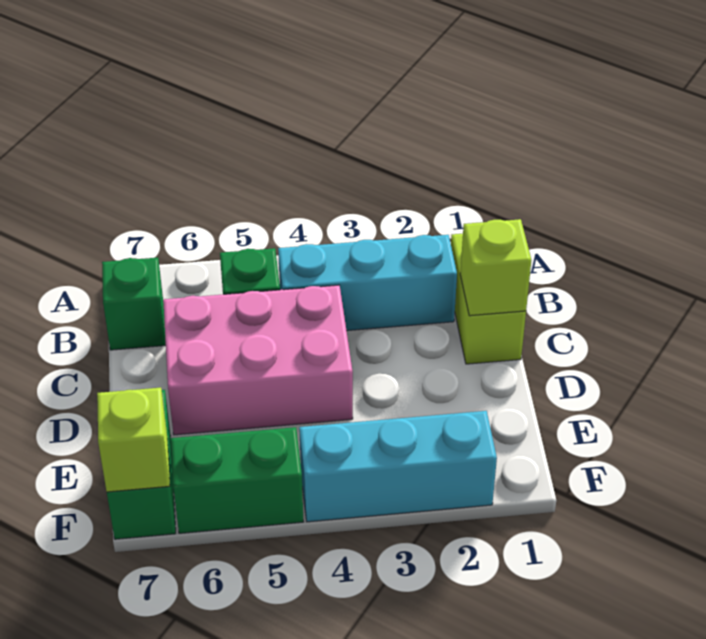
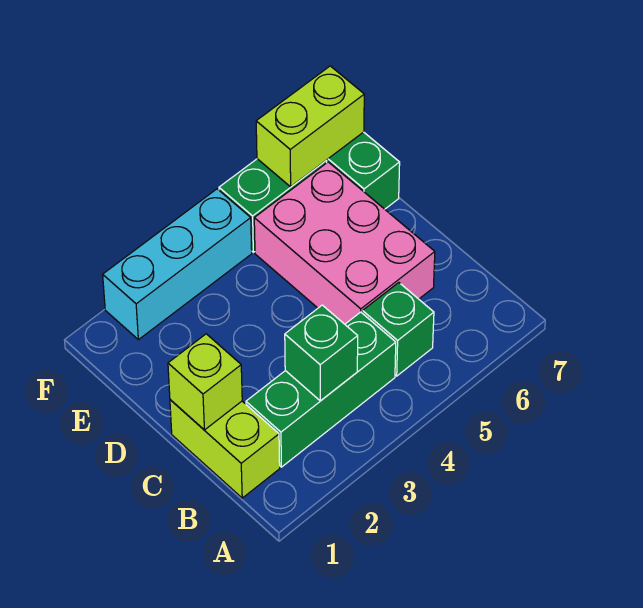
cyan brick B2:B4 level 1 -> green brick B2:B4 level 1
green brick B7 level 1 -> green brick B3 level 2
pink brick C4:D6 level 1 -> pink brick C5:E6 level 1
lime brick F7 level 2 -> lime brick F6:F7 level 2

